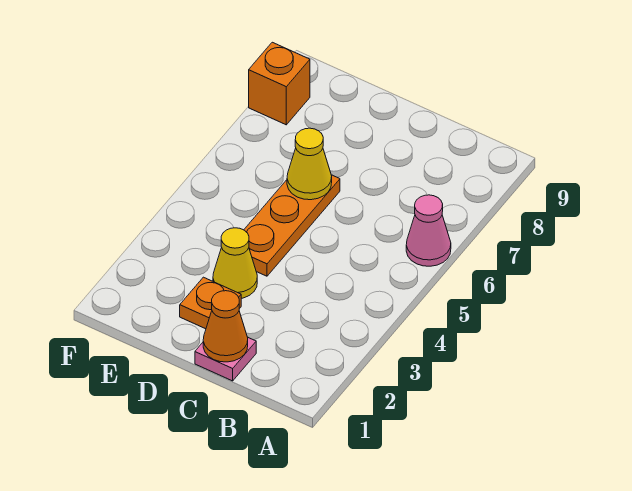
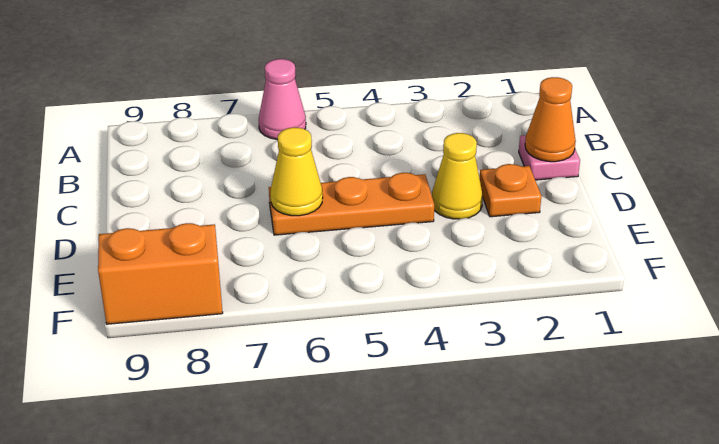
orange brick F8 level 1 -> orange brick F8:F9 level 1

